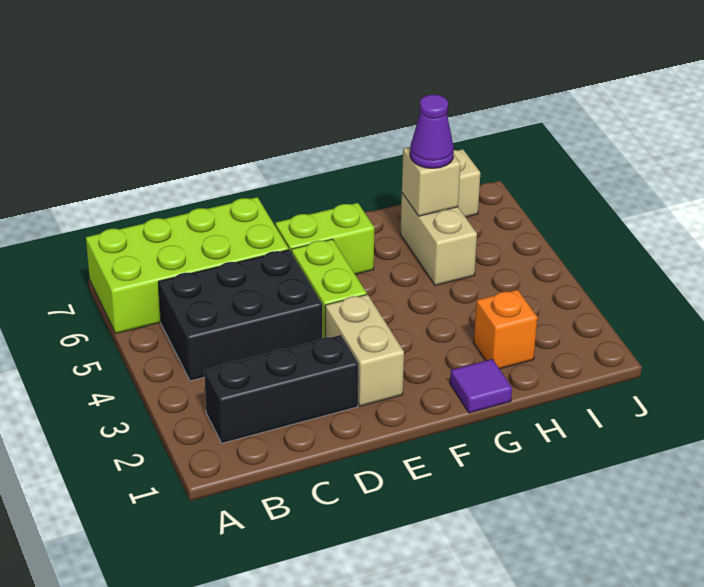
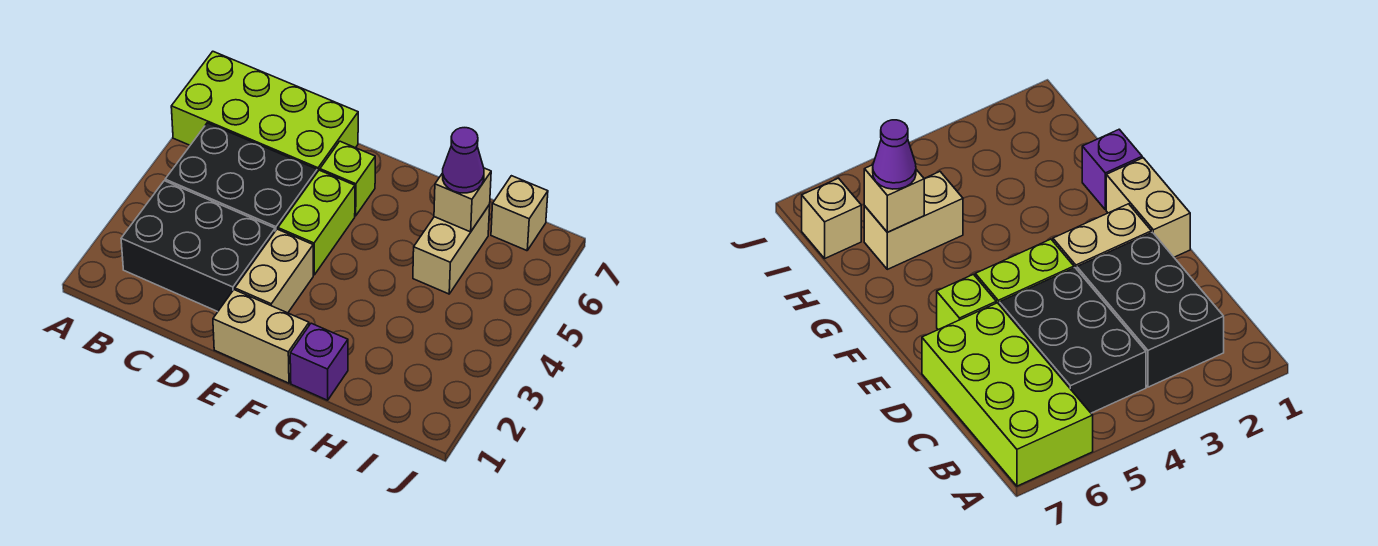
black brick B2:D2 level 1 -> black brick B2:D3 level 1
none -> tan brick E1:F1 level 1
lime brick E6:F6 level 1 -> lime brick E6 level 1
purple tile G1 level 1 -> purple brick G1 level 1
orange brick H2 level 1 -> none

